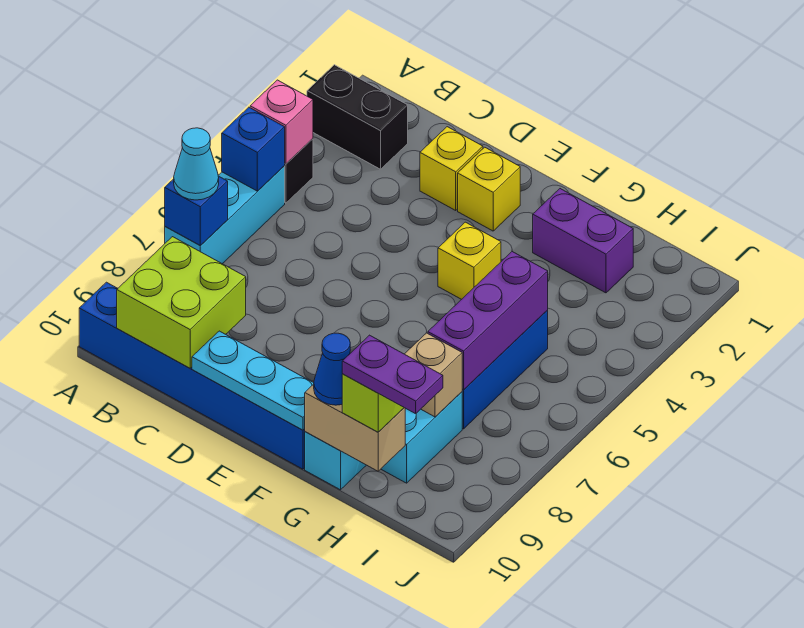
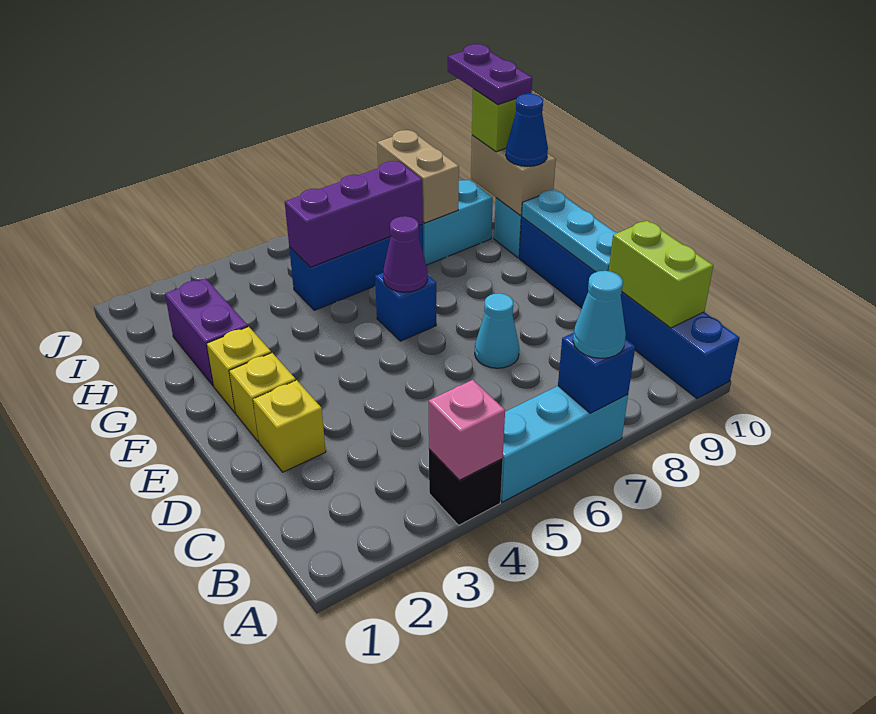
black brick A2:B2 level 1 -> none
blue brick A5 level 2 -> blue brick F6 level 1
lime brick B9:C10 level 2 -> lime brick B10:C10 level 2
none -> cyan cone D7 level 1
yellow brick F4 level 1 -> yellow brick F2 level 1
none -> purple cone F6 level 2
tan brick H8 level 2 -> tan brick H8:I8 level 2

